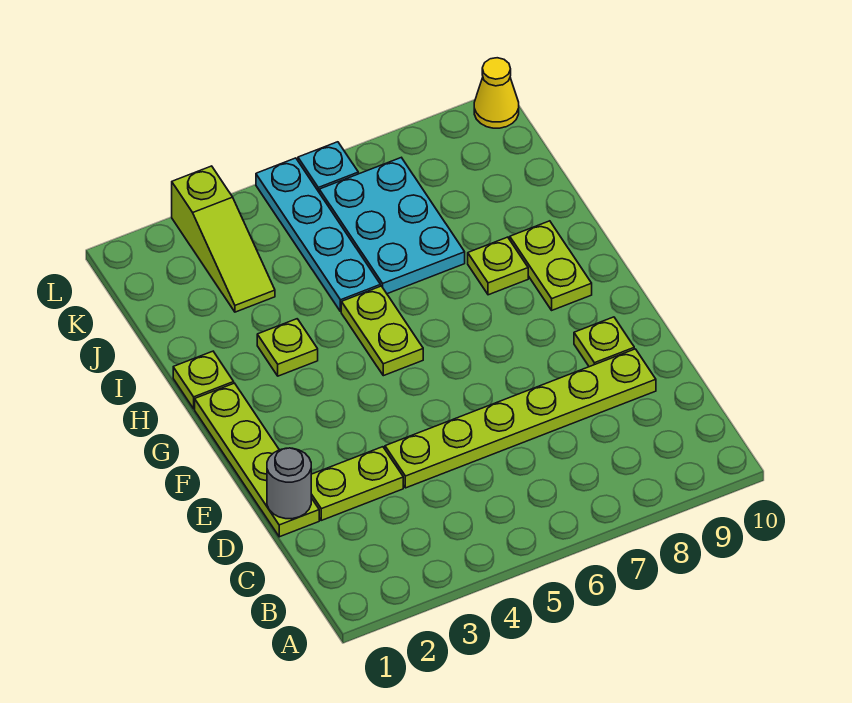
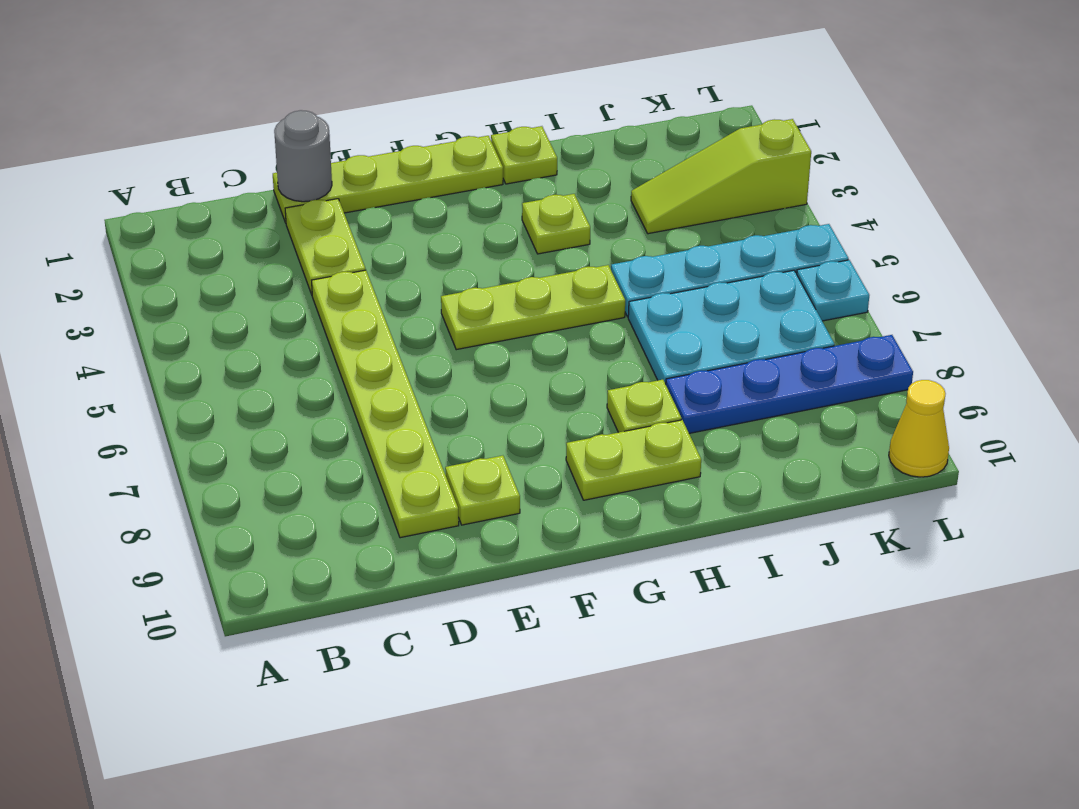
lime plate G5:H5 level 1 -> lime plate F5:H5 level 1
none -> blue plate I8:L8 level 1

